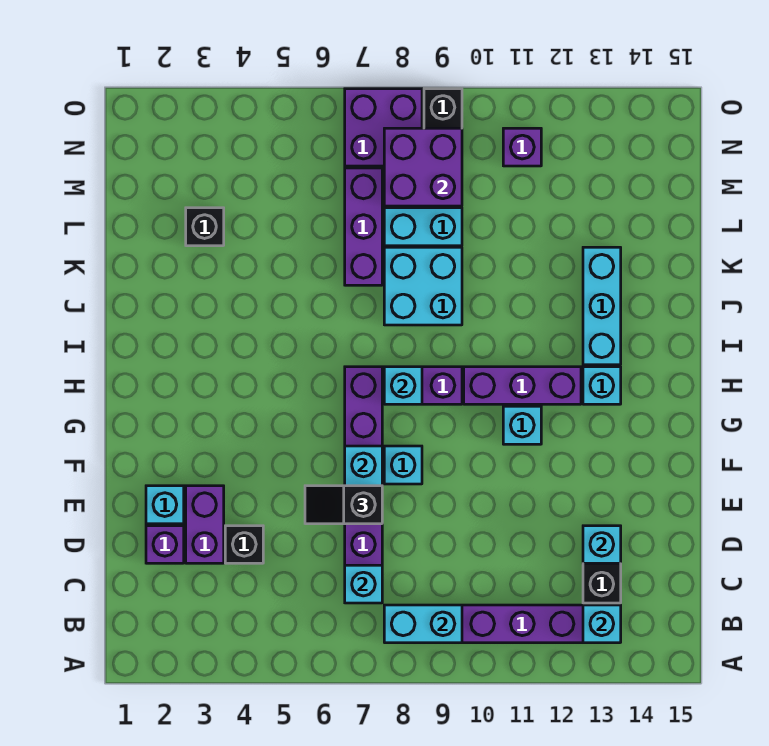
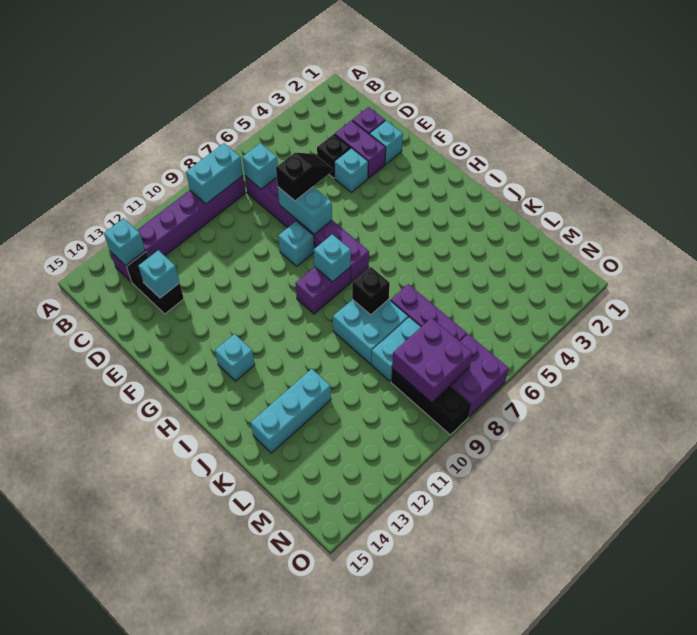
cyan brick G11 level 1 -> cyan brick E4 level 1
purple brick H10:H12 level 1 -> none
cyan brick I13:K13 level 1 -> cyan brick K12:K14 level 1
black brick L3 level 1 -> black brick J8 level 2
purple brick N11 level 1 -> none

